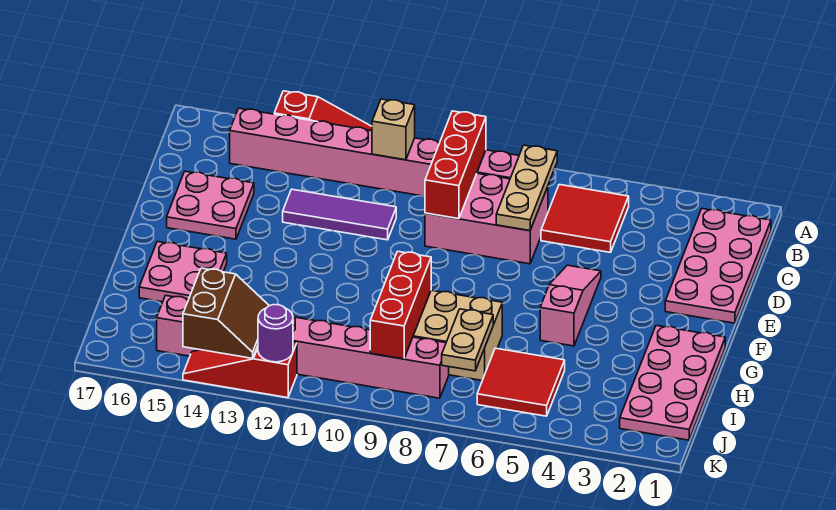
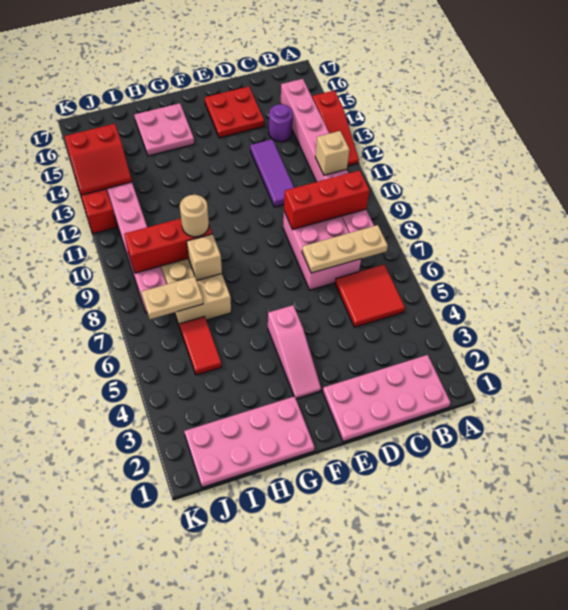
pink plate D15:E16 level 1 -> red plate D15:E16 level 1
pink slope E5:G5 level 1 top G -> pink slope F3:F5 level 1 top 5
none -> tan brick H8 level 2
none -> tan round brick H9 level 3
red tile I5:J6 level 1 -> red tile I5:I6 level 1
brown slope J13:K14 level 2 top 14 -> red slope J13:K14 level 2 top 14
purple round brick K12 level 2 -> purple round brick C14 level 1

